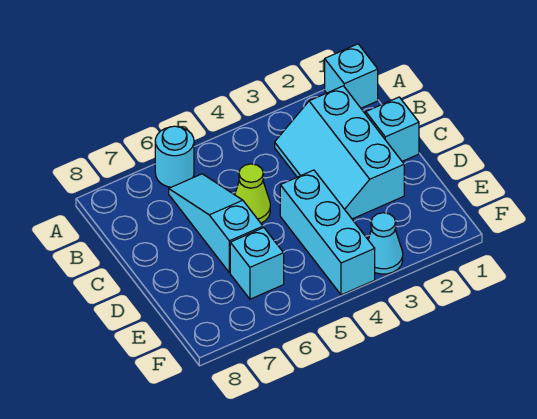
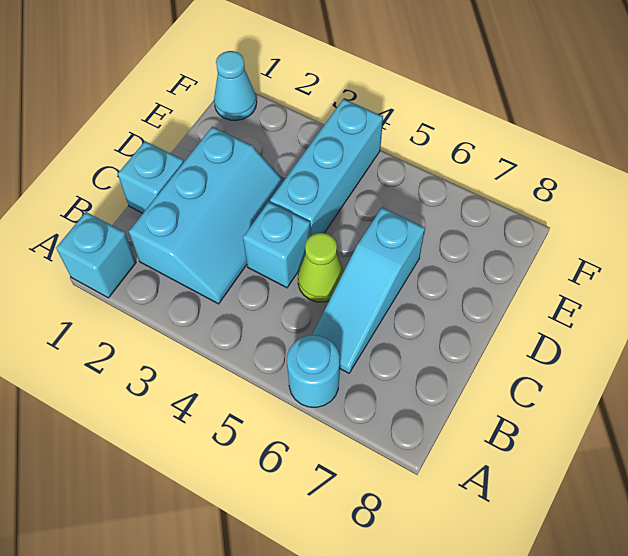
cyan brick E6 level 1 -> cyan brick C4 level 1
cyan cone F3 level 1 -> cyan cone F1 level 1

